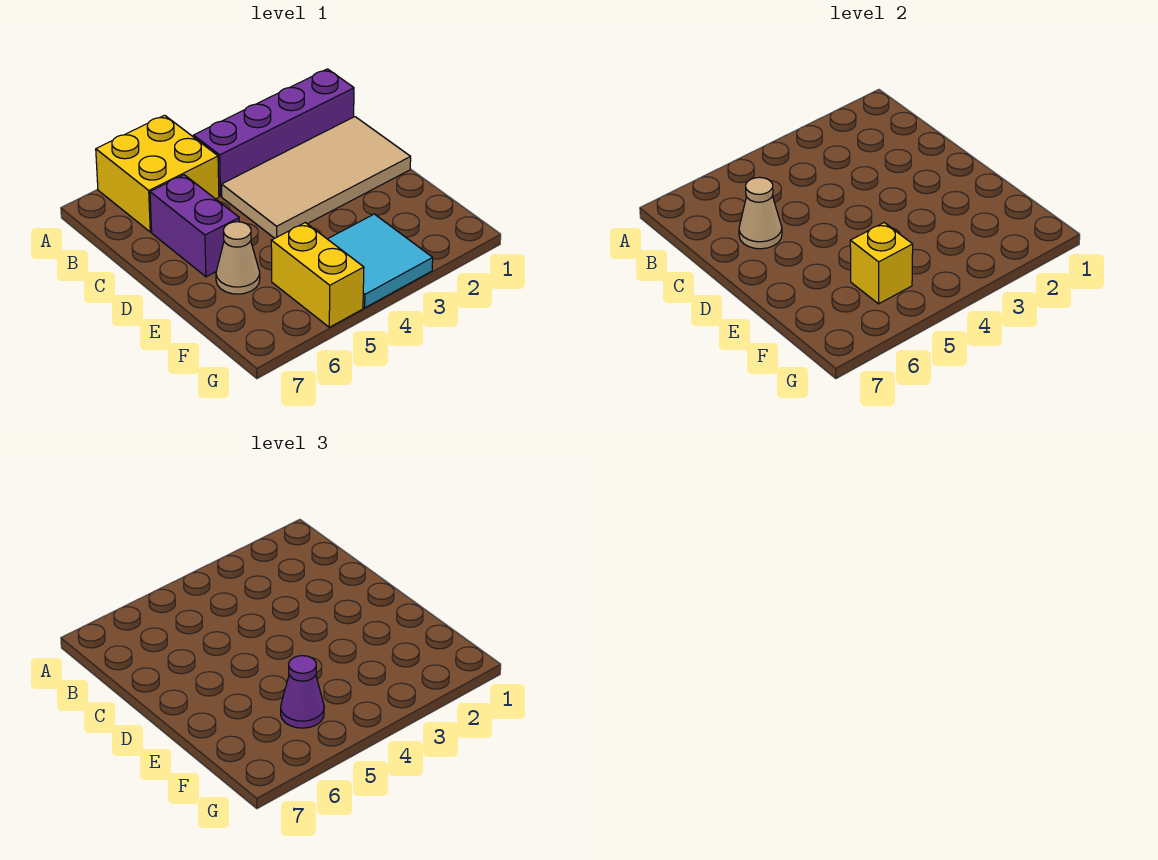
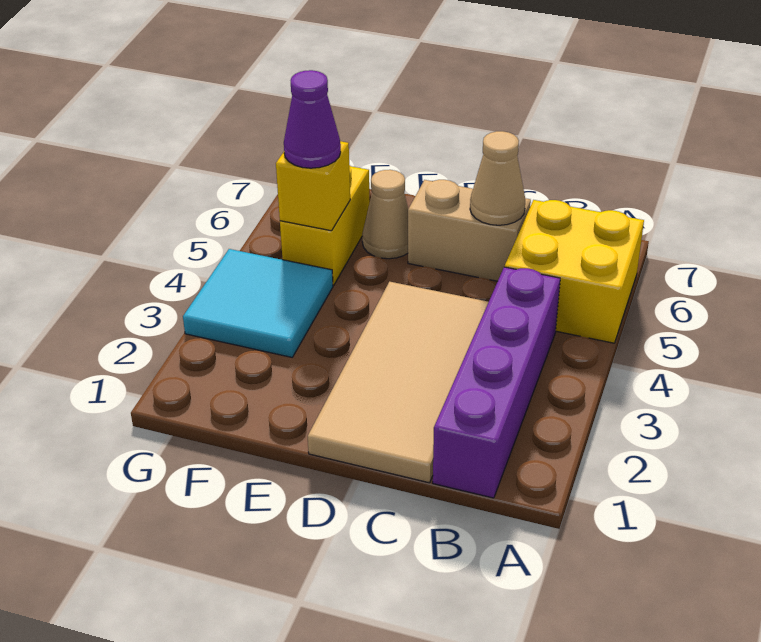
purple brick C6:D6 level 1 -> tan brick C6:D6 level 1
yellow brick F5:G5 level 1 -> yellow brick F5:F6 level 1

